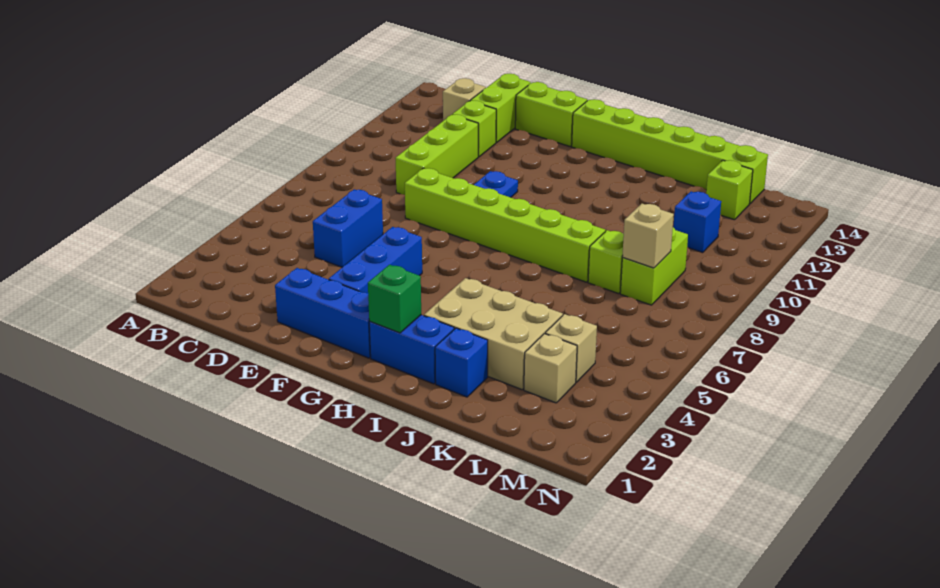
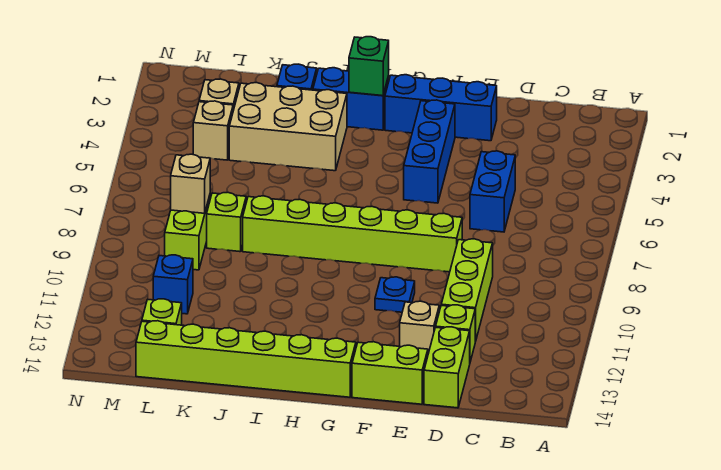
tan brick C13 level 1 -> tan brick E12 level 1

